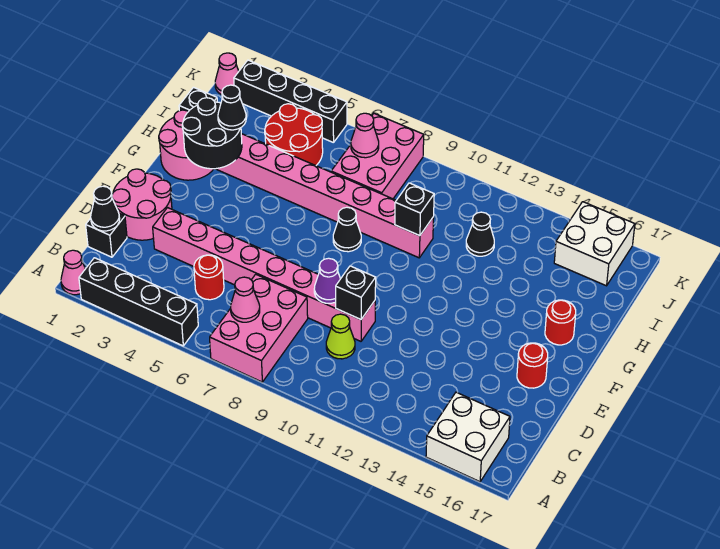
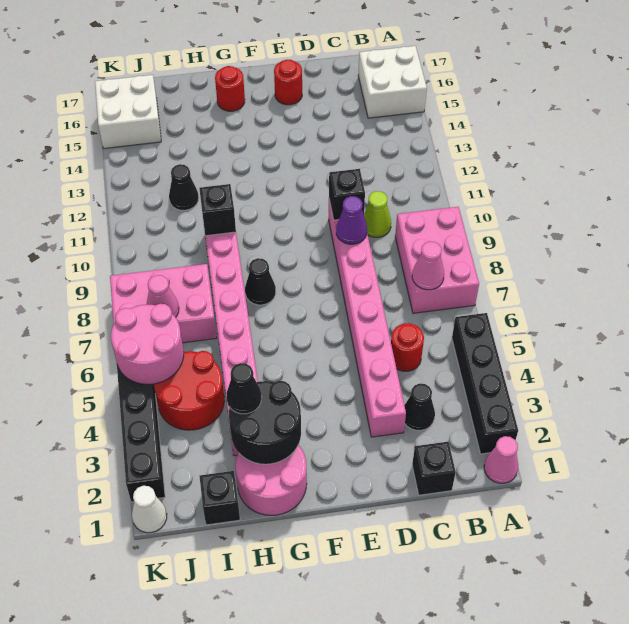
pink brick A7:C8 level 1 -> pink brick A7:B9 level 1
black cone C1 level 2 -> black cone C3 level 1
pink round brick D1:E2 level 1 -> pink round brick J5:K6 level 2
pink cone K1 level 1 -> white cone K1 level 1

